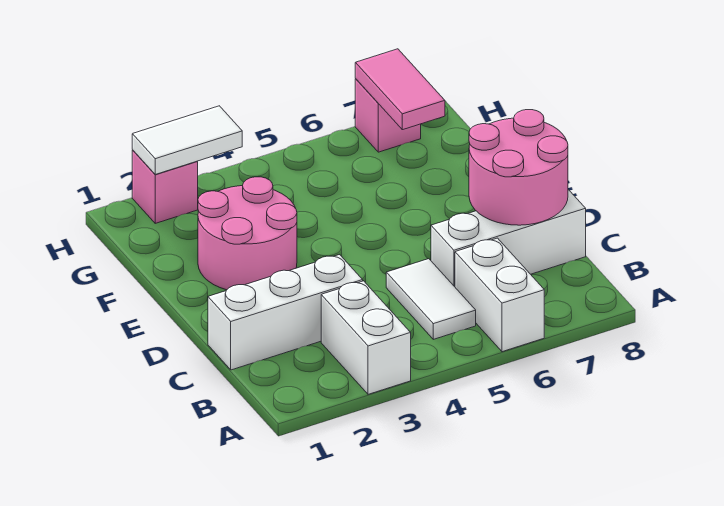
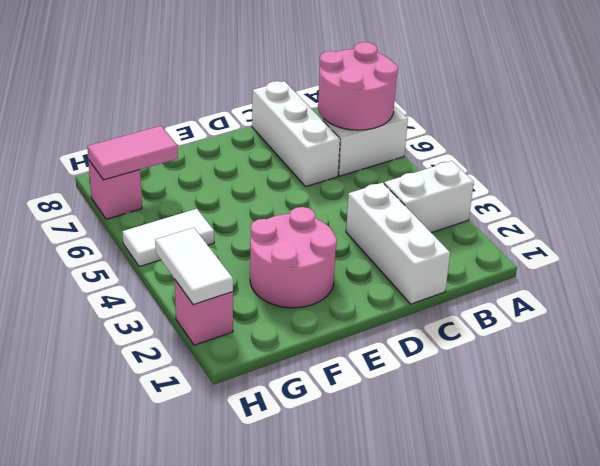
white tile B5:C5 level 1 -> white tile G5:H5 level 1
pink round brick C7:D8 level 2 -> pink round brick A6:B7 level 2

